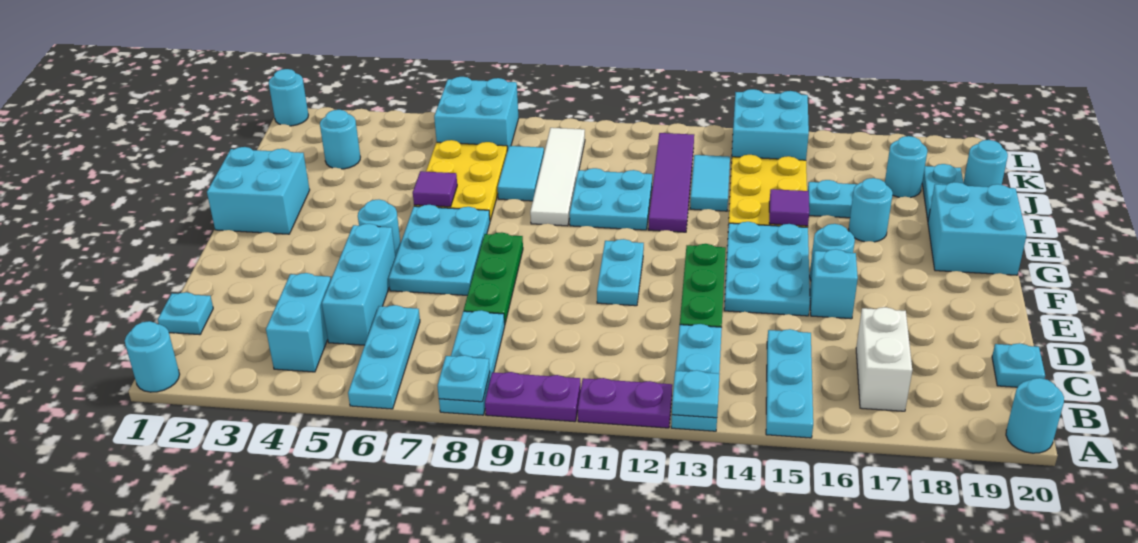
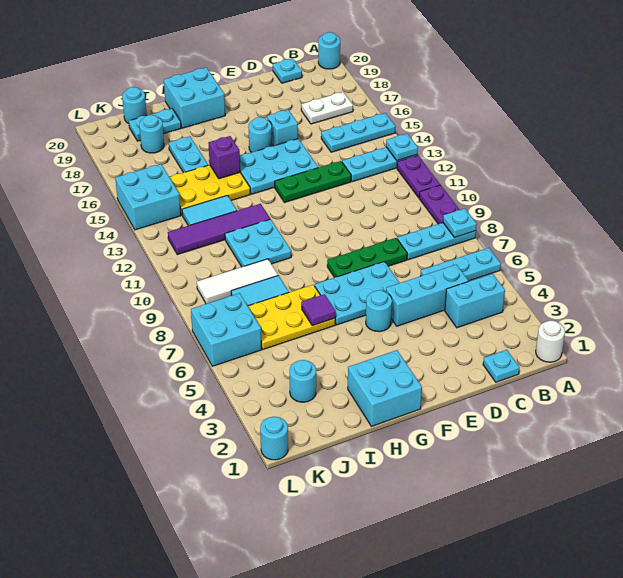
cyan round brick A1 level 1 -> white round brick A1 level 1
white brick B17:C17 level 1 -> white plate B17:C17 level 1
cyan plate E11:F11 level 1 -> none
white tile H9:K9 level 1 -> white tile I9:K9 level 1
purple tile H15 level 2 -> purple brick H15 level 2
cyan round brick H17 level 1 -> none

